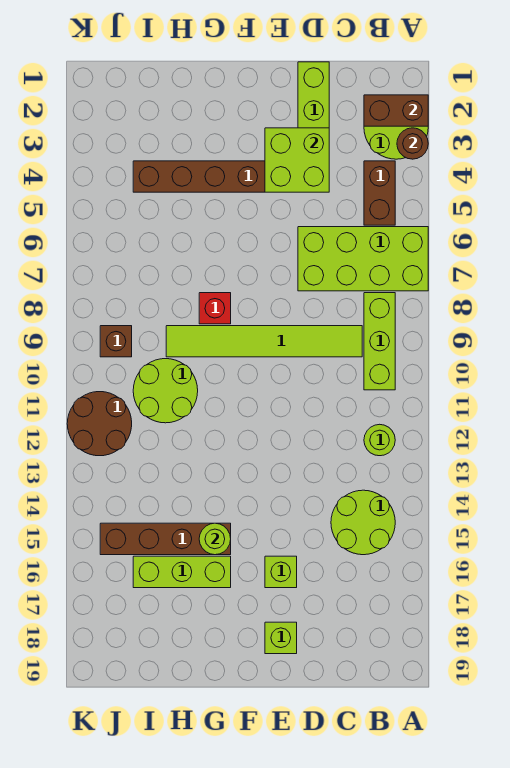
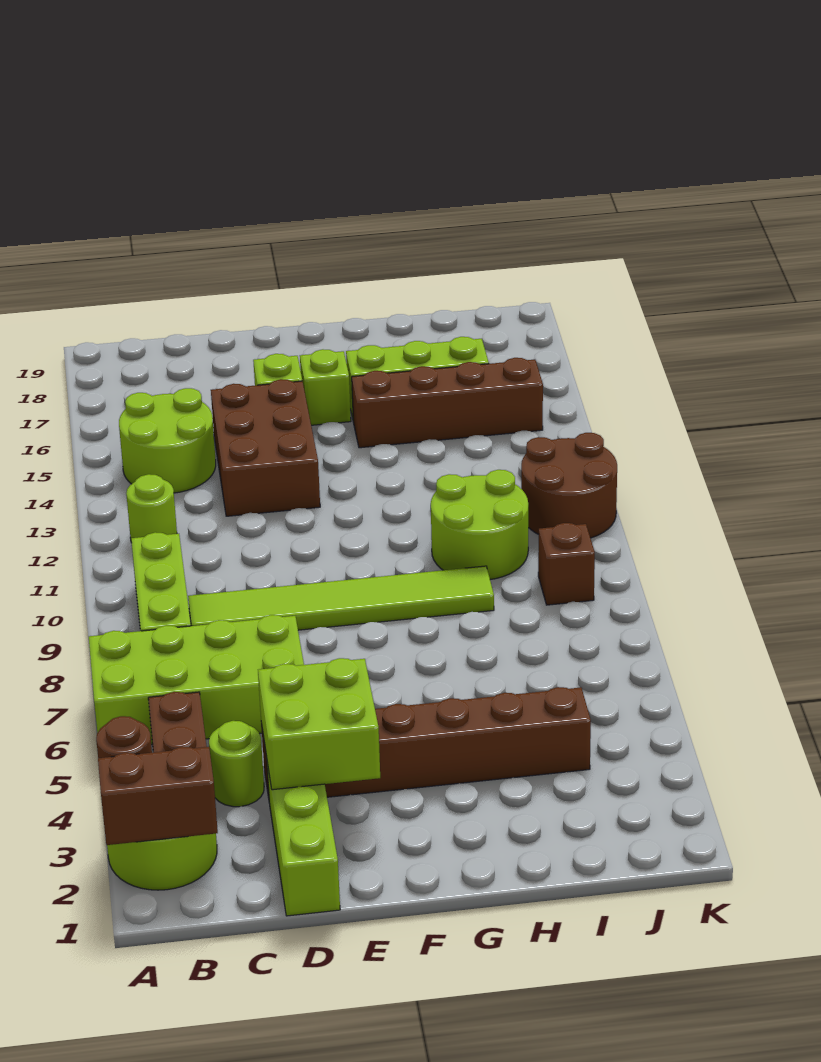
none -> brown brick D13:E15 level 1
lime brick E18 level 1 -> lime brick F16 level 1
red brick G8 level 1 -> none
lime round brick G15 level 2 -> lime round brick C4 level 1

